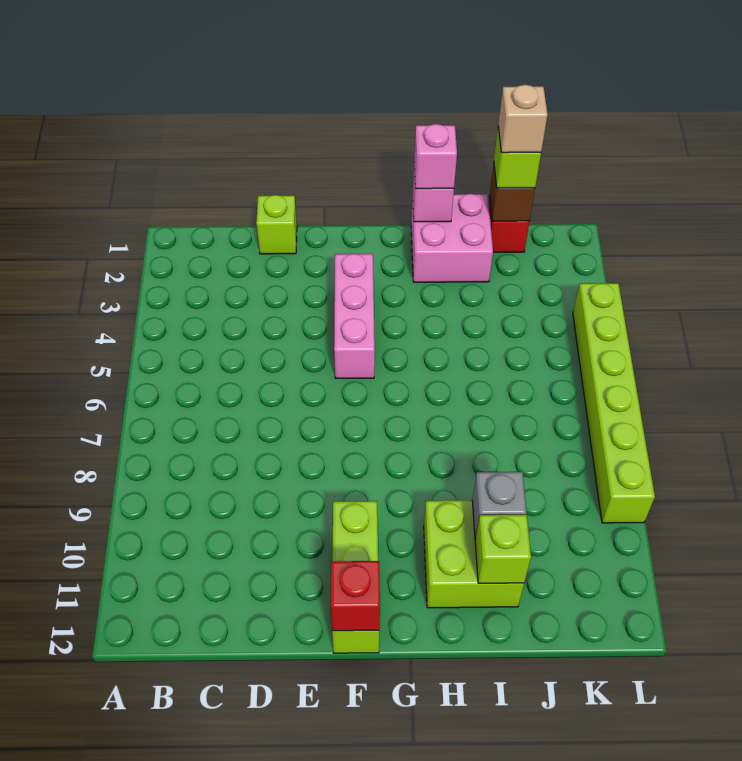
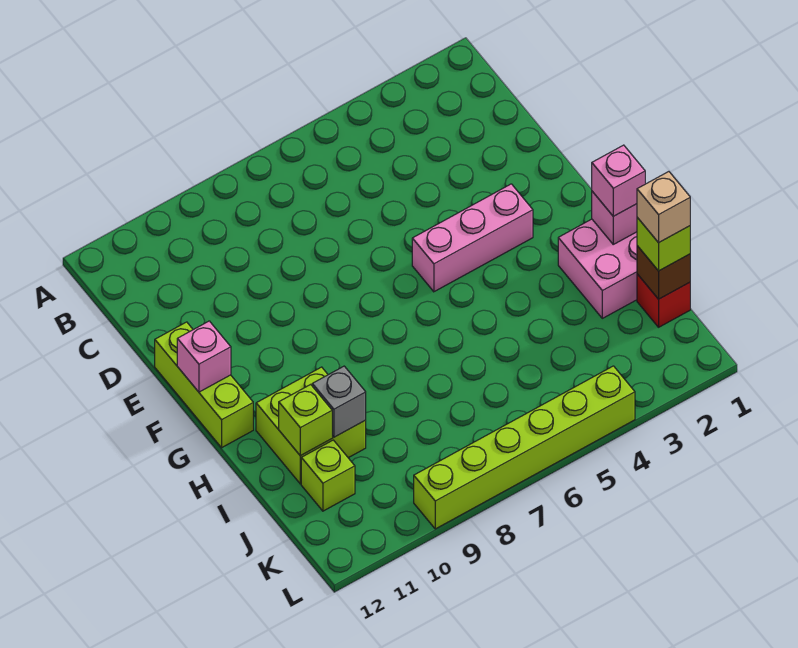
lime brick D1 level 1 -> lime brick J11 level 1
lime brick F10:F12 level 1 -> lime brick E12:G12 level 1
red brick F12 level 2 -> pink brick F12 level 2

